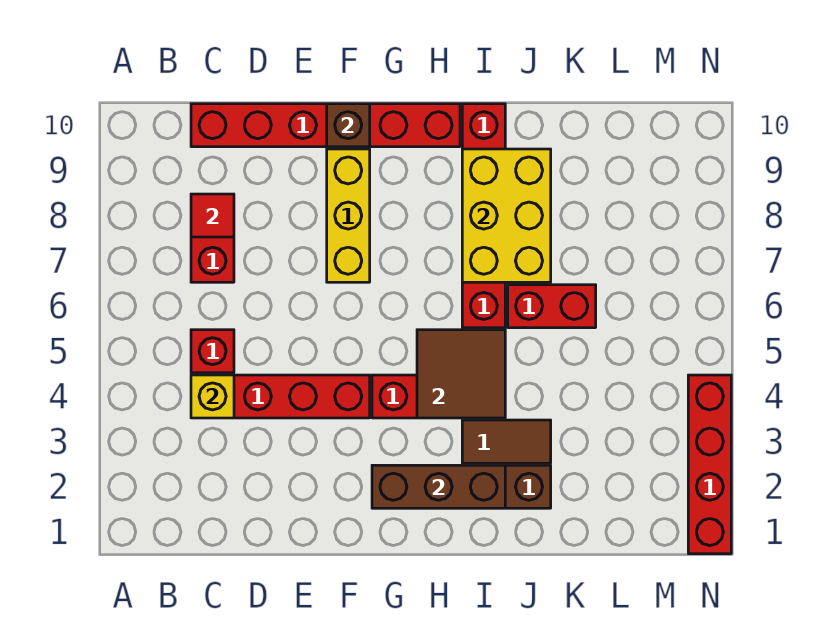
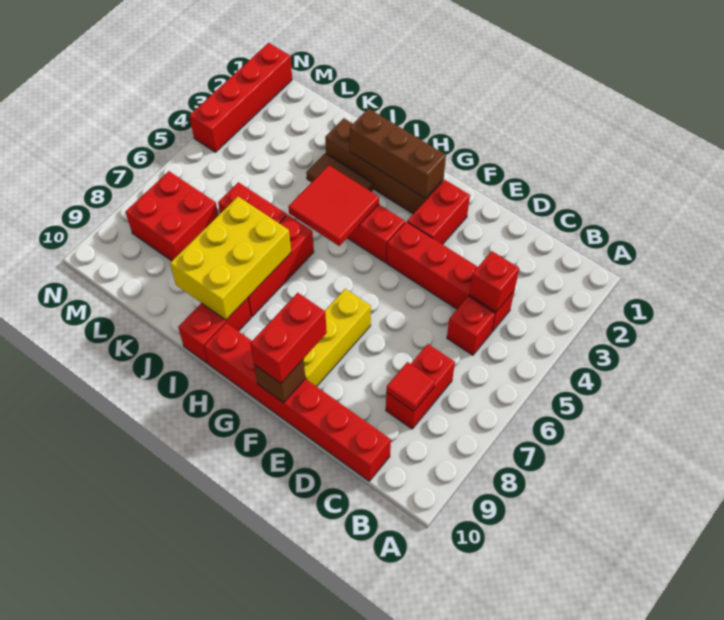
yellow brick C4 level 2 -> red brick C4 level 2
none -> red brick F2:F3 level 1
none -> red brick F9:F10 level 3
brown tile H4:I5 level 2 -> red tile H4:I5 level 2
none -> red brick L7:M8 level 1

